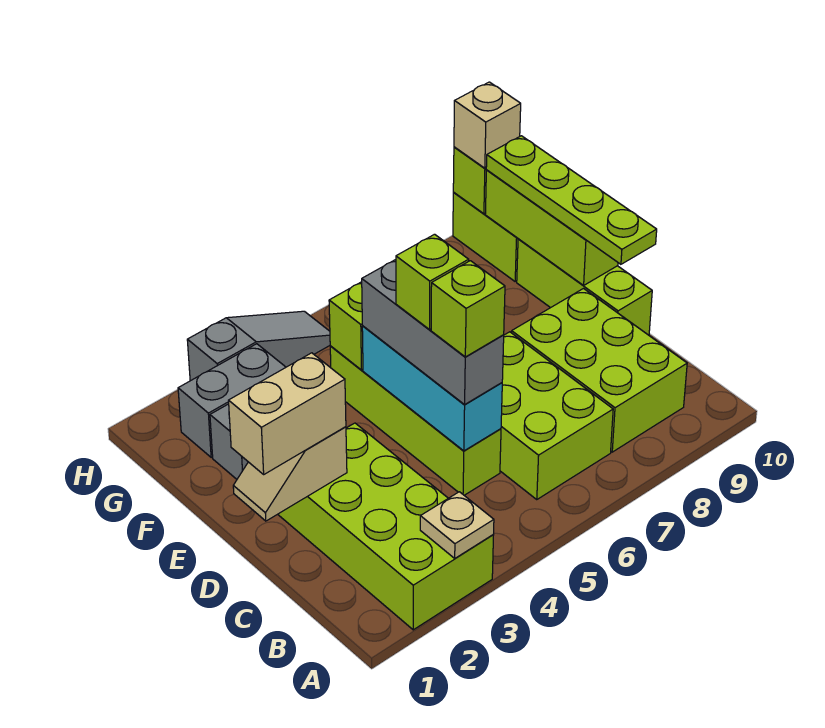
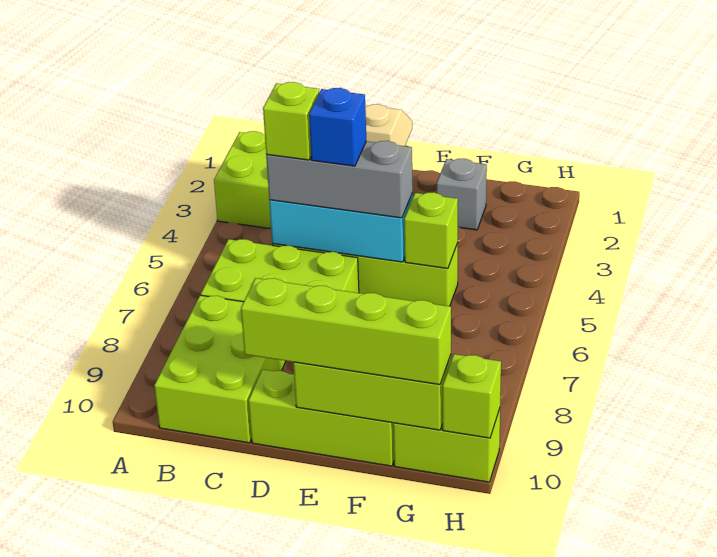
tan plate A3 level 2 -> none
lime brick B8:D9 level 1 -> lime brick B8:C10 level 1
tan brick D1:D2 level 3 -> none
lime brick D5 level 4 -> blue brick D5 level 4
lime plate D10:G10 level 3 -> lime brick D10:G10 level 3
grey brick G2:G3 level 1 -> none
grey slope H3:H5 level 1 top 3 -> none
tan brick H10 level 3 -> none

